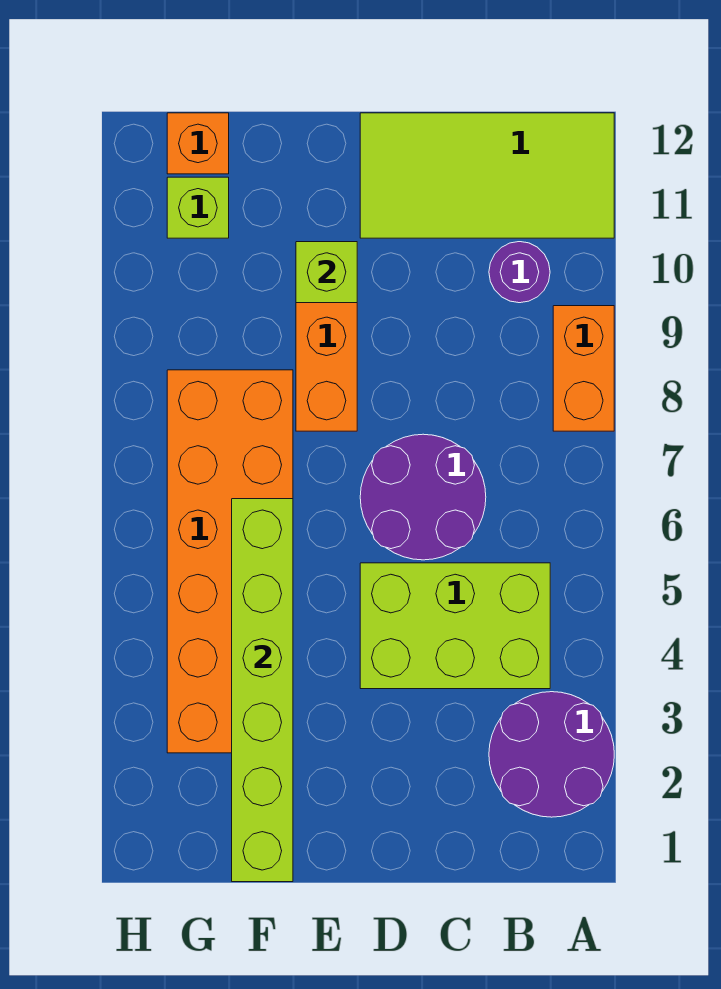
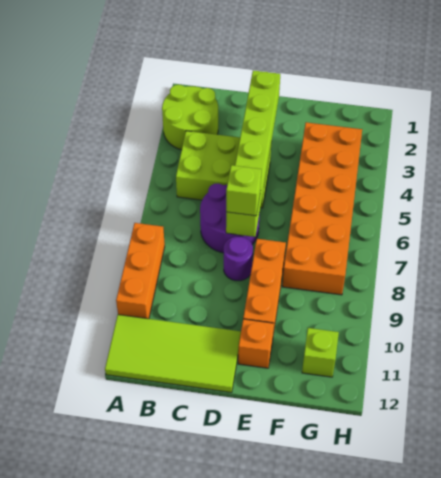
purple round brick A2:B3 level 1 -> lime round brick A2:B3 level 1
orange brick A8:A9 level 1 -> orange brick A8:A10 level 1
purple round brick B10 level 1 -> purple round brick D8 level 1
lime brick E10 level 2 -> lime brick D7 level 3
lime brick F1:F6 level 2 -> lime brick D2:D7 level 2
orange brick G12 level 1 -> orange brick E11 level 1

